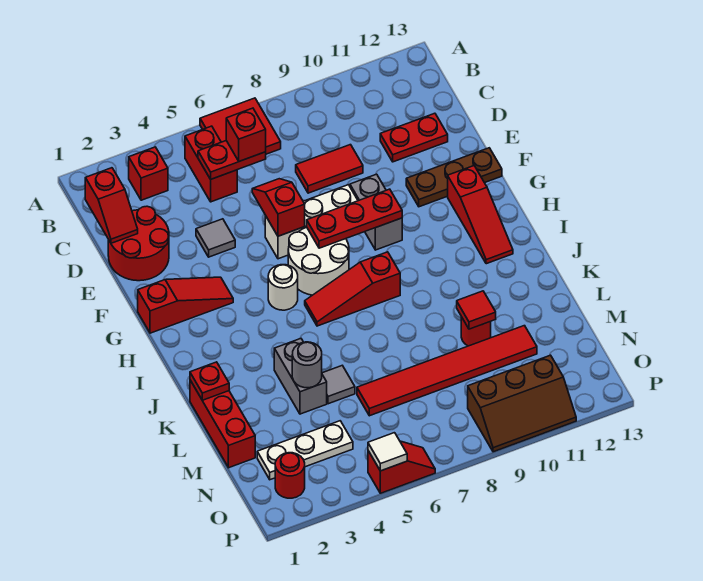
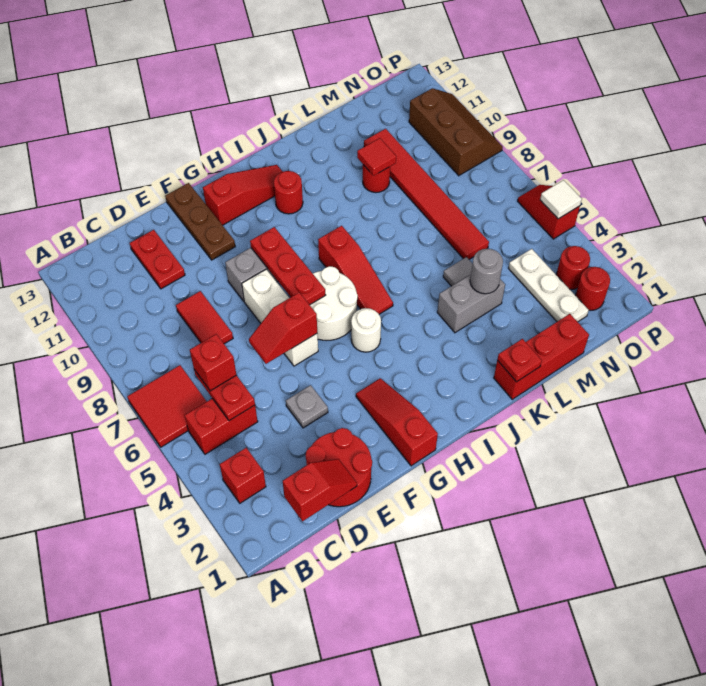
grey tile E4 level 1 -> grey plate E4 level 1
none -> red round brick I11 level 1
none -> red round brick O3 level 1

